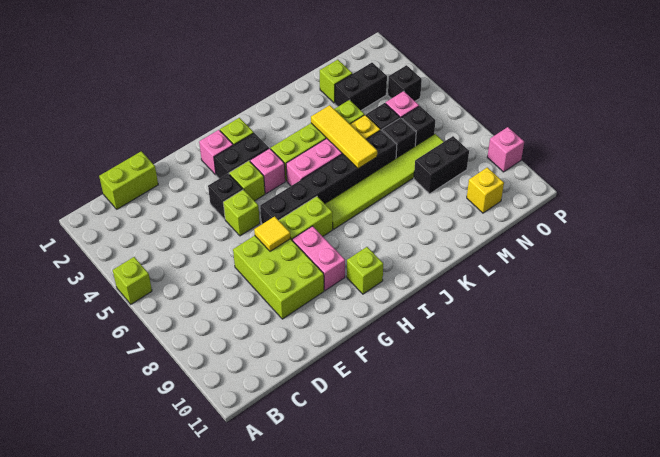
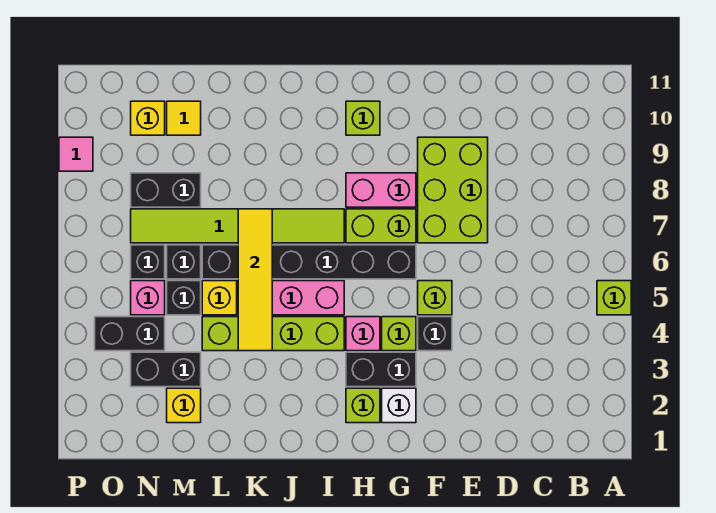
lime brick C1:D1 level 1 -> none
yellow tile F7 level 2 -> yellow tile M10 level 1
pink brick G2 level 1 -> white brick G2 level 1
pink brick G8:G9 level 1 -> pink brick G8:H8 level 1
yellow tile K4:K6 level 2 -> yellow tile K4:K7 level 2
lime brick M2 level 1 -> yellow brick M2 level 1
black brick O4 level 1 -> black brick N4:O4 level 1
pink brick P9 level 1 -> pink tile P9 level 1

